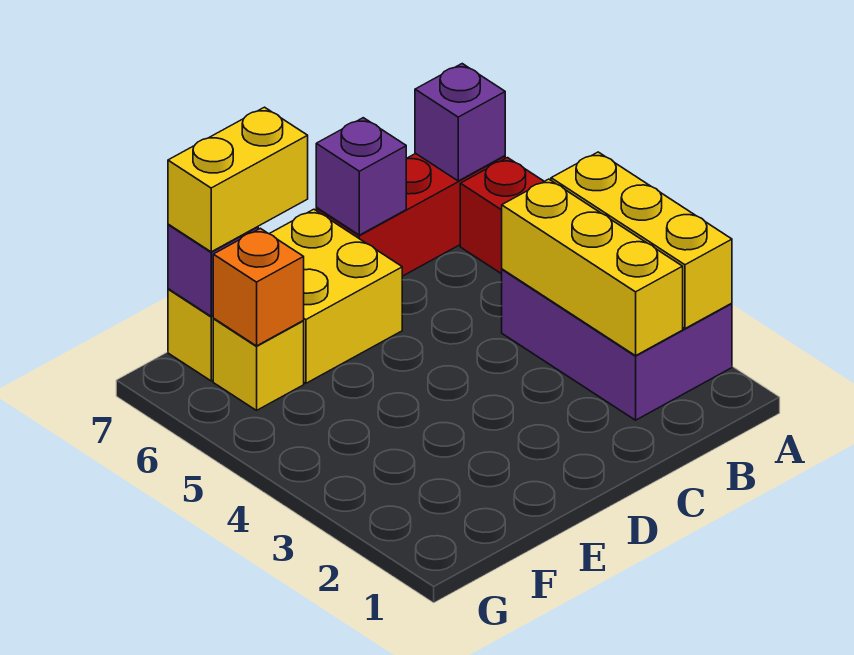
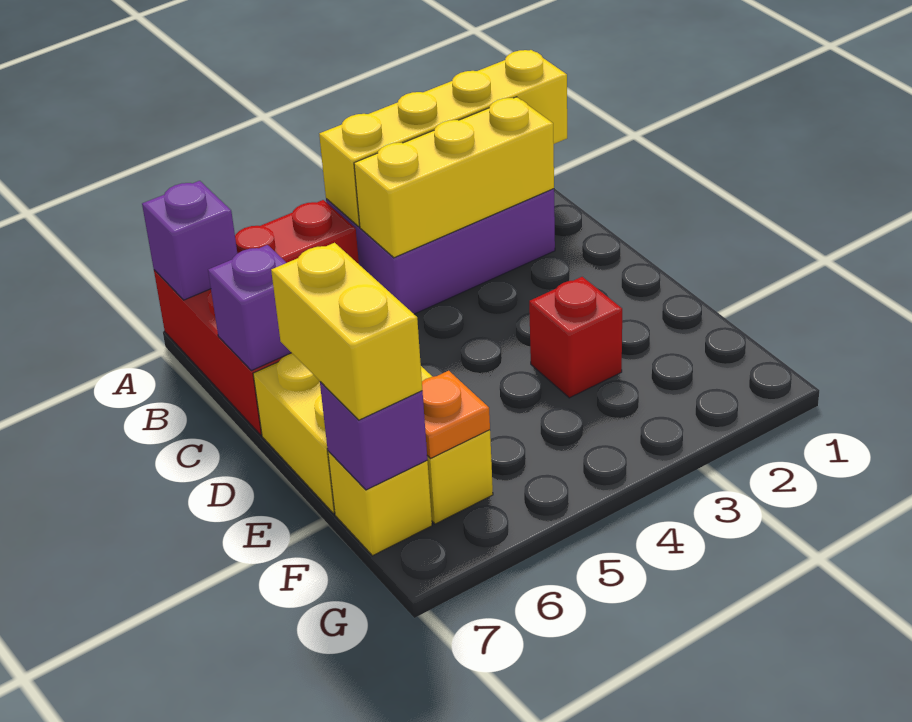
yellow brick A2:A4 level 2 -> yellow brick A1:A4 level 2
none -> red brick E3 level 1
orange brick F6 level 2 -> orange plate F6 level 2

